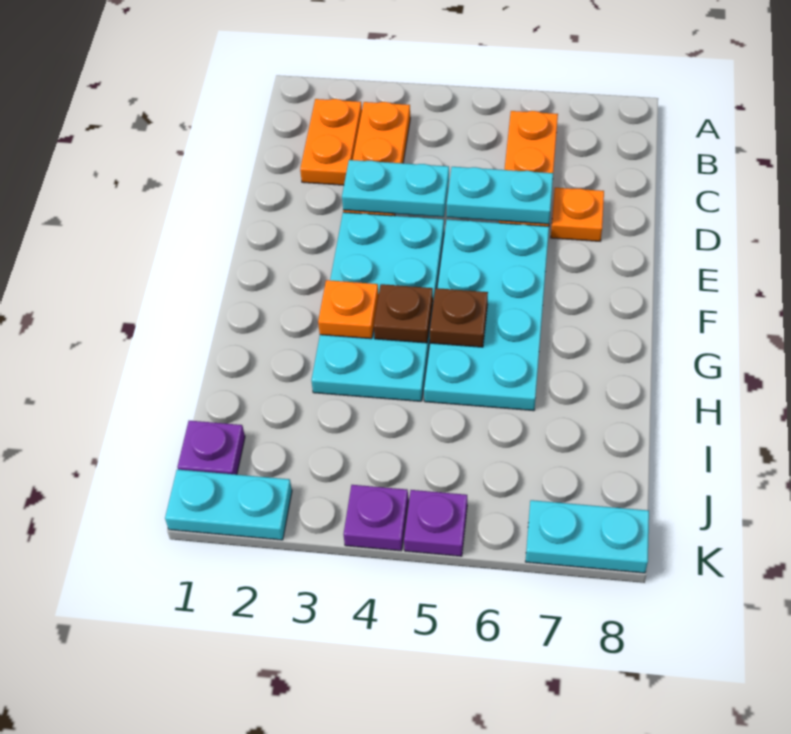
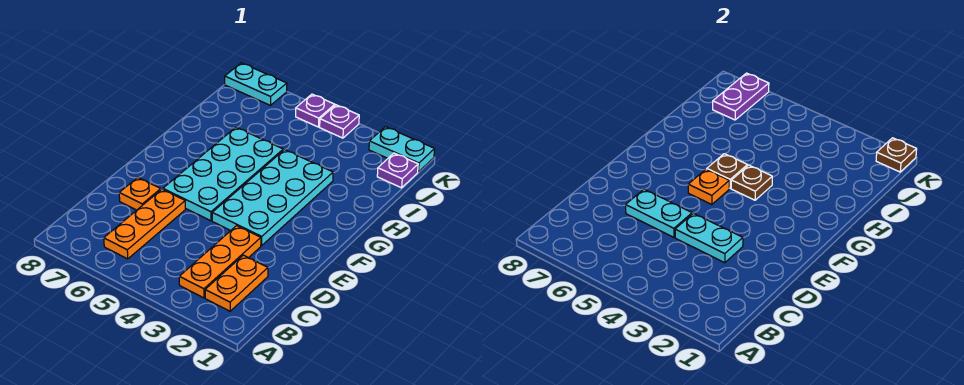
orange plate G3 level 2 -> orange plate F5 level 2
none -> purple plate J7:K7 level 2
none -> brown plate K1 level 2

